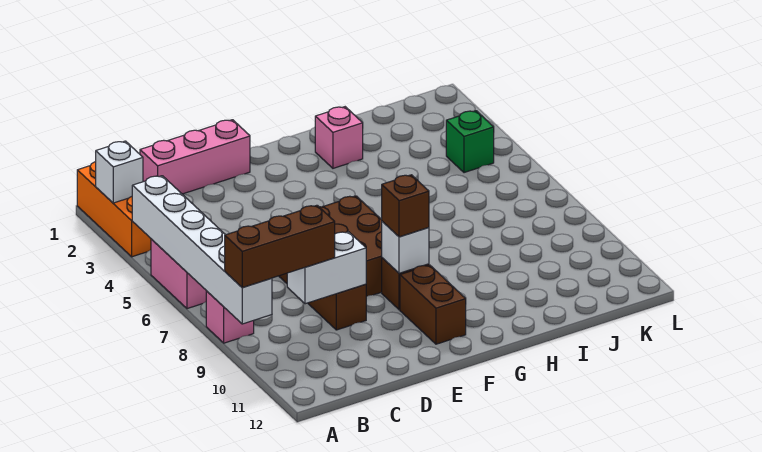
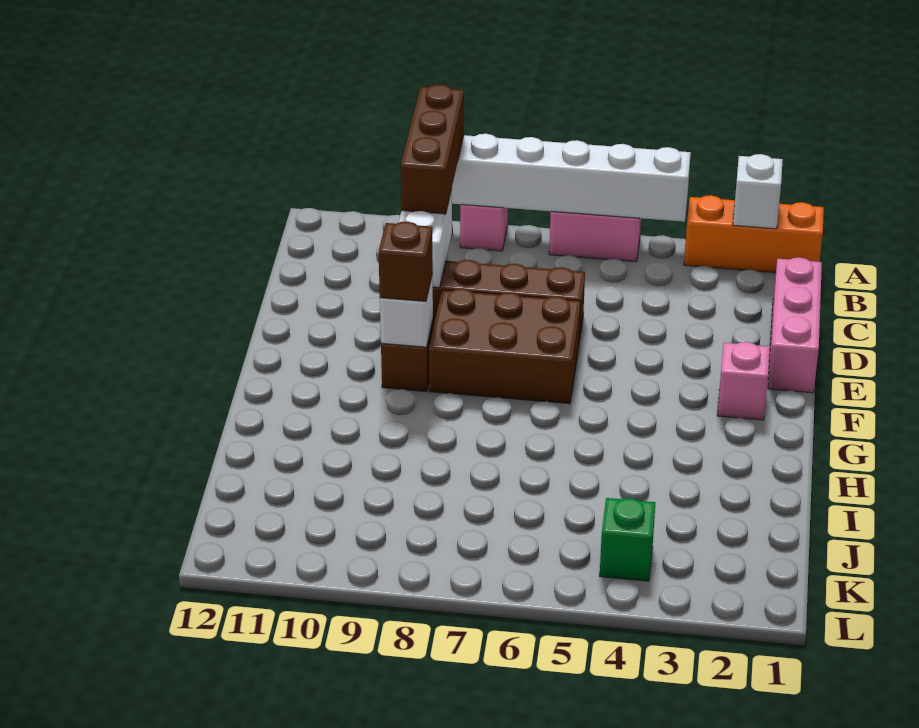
brown brick F10:F11 level 1 -> none
pink brick H2 level 1 -> pink brick F2 level 1

